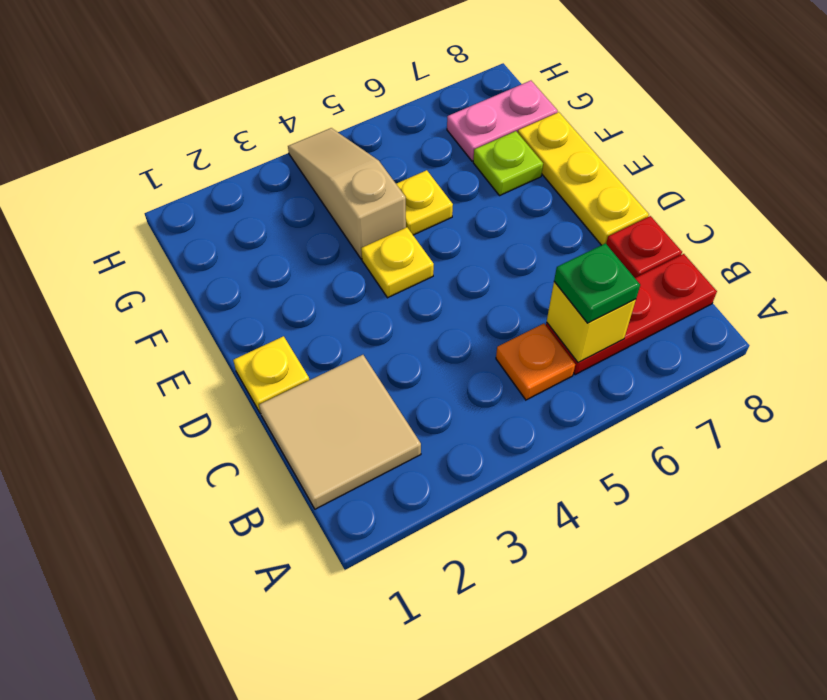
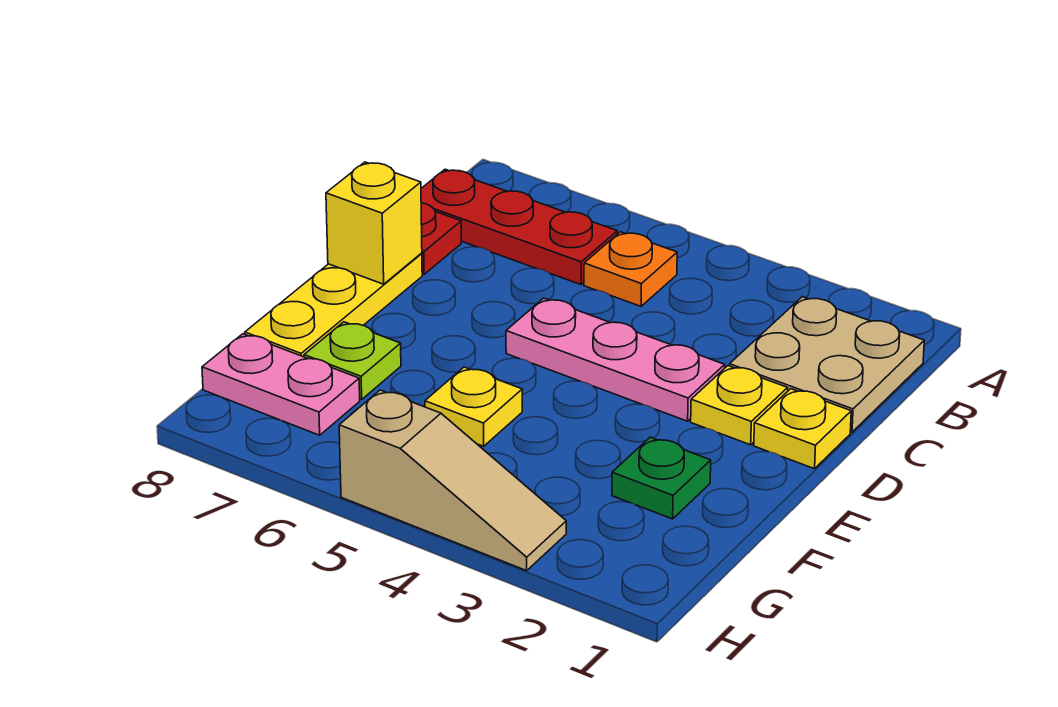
tan tile B1:C2 level 1 -> tan plate B1:C2 level 1
yellow brick B6 level 2 -> yellow brick D8 level 2
green plate B6 level 3 -> green plate F2 level 1
none -> pink plate D3:D5 level 1
yellow plate E4 level 1 -> yellow plate D2 level 1
tan slope F4:H4 level 1 top F -> tan slope H3:H5 level 1 top 5

